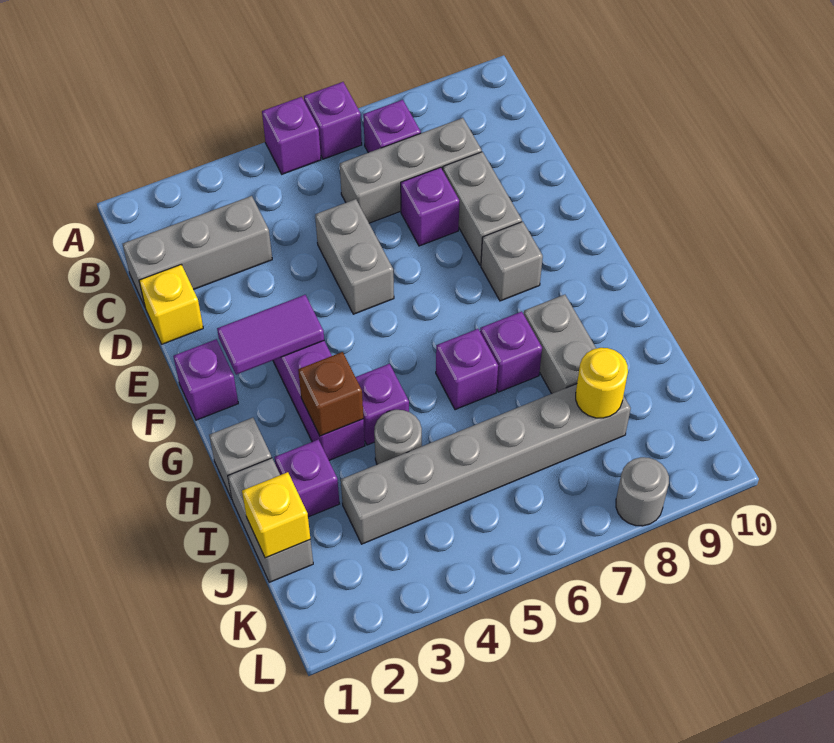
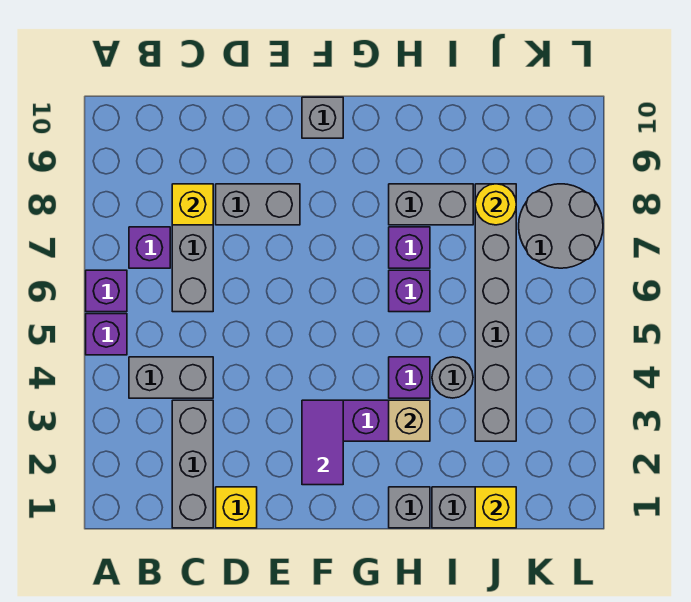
none -> yellow brick C8 level 2
grey brick D5:E5 level 1 -> grey brick B4:C4 level 1
purple brick D7 level 1 -> none
purple brick F1 level 1 -> none
grey brick F8 level 1 -> grey brick F10 level 1
brown brick H3 level 2 -> tan brick H3 level 2
purple brick I2 level 1 -> none
grey round brick L8 level 1 -> grey round brick K7:L8 level 1

